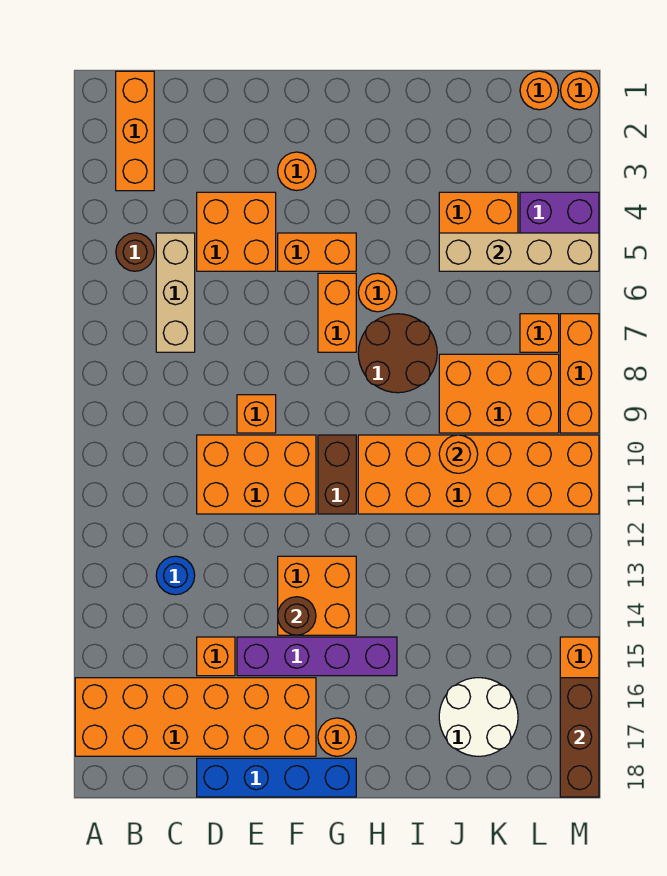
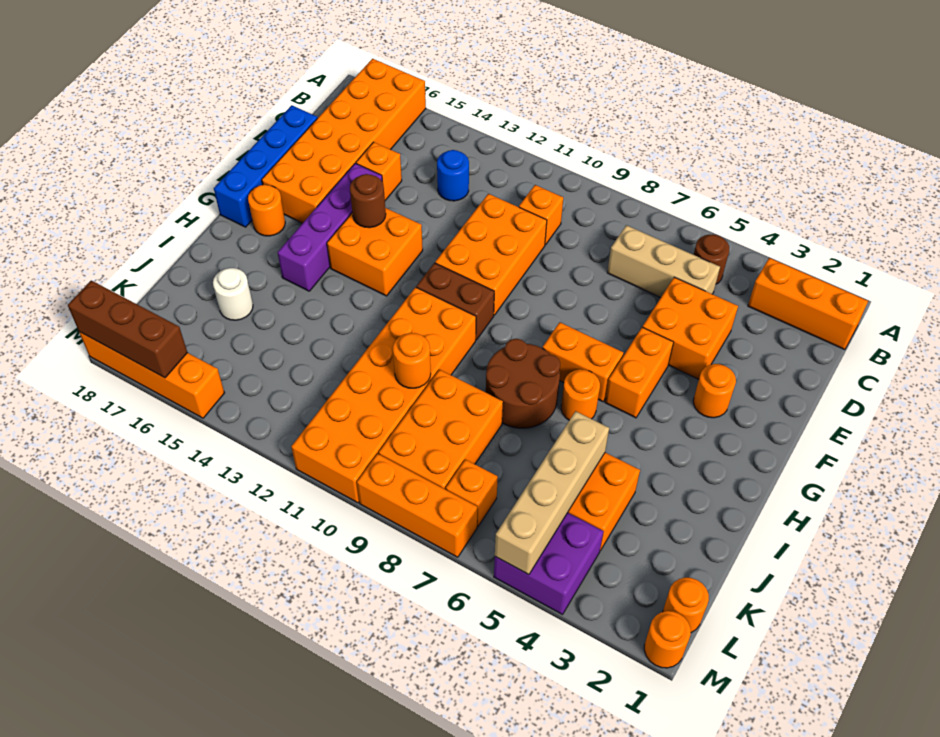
orange brick E9 level 1 -> orange brick C10 level 1
white round brick J16:K17 level 1 -> white round brick J16 level 1

